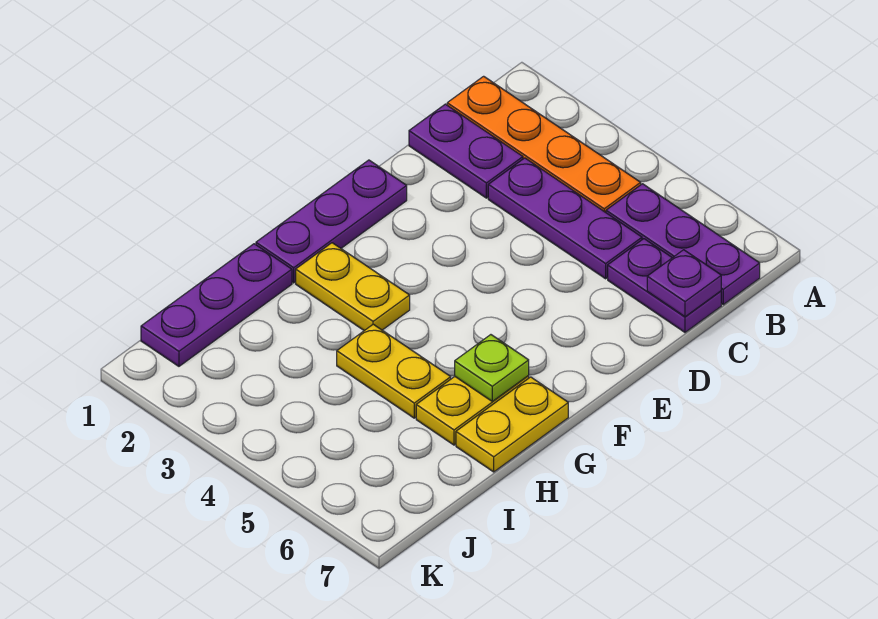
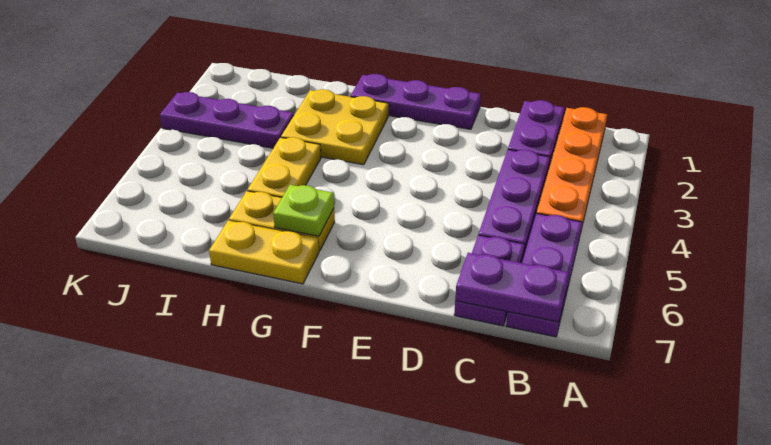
purple plate C7 level 2 -> purple plate B7:C7 level 2
yellow plate G2:G3 level 1 -> yellow plate G2:H3 level 1
purple plate H1:J1 level 1 -> purple plate I3:K3 level 1

